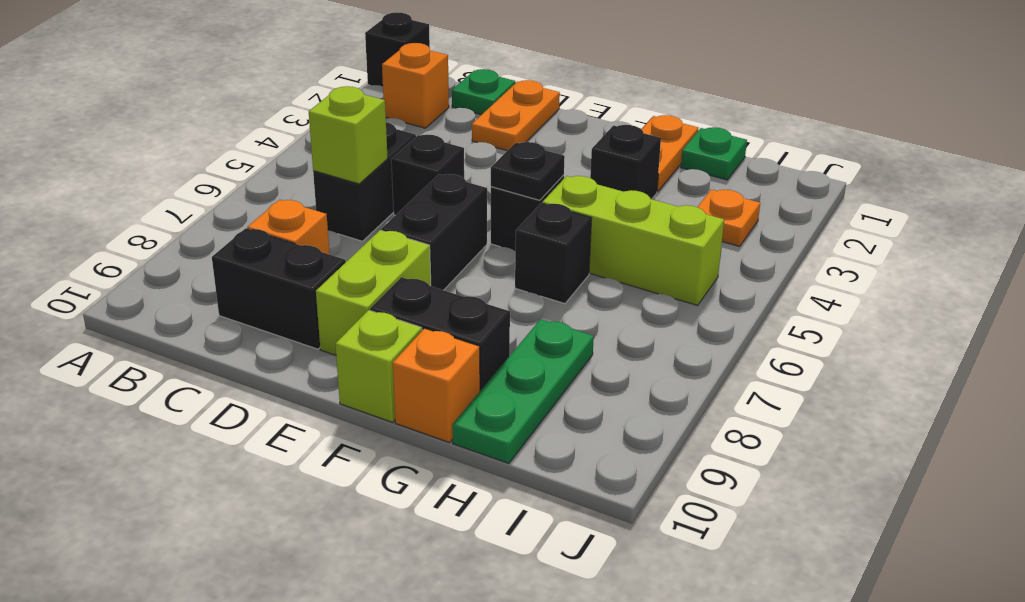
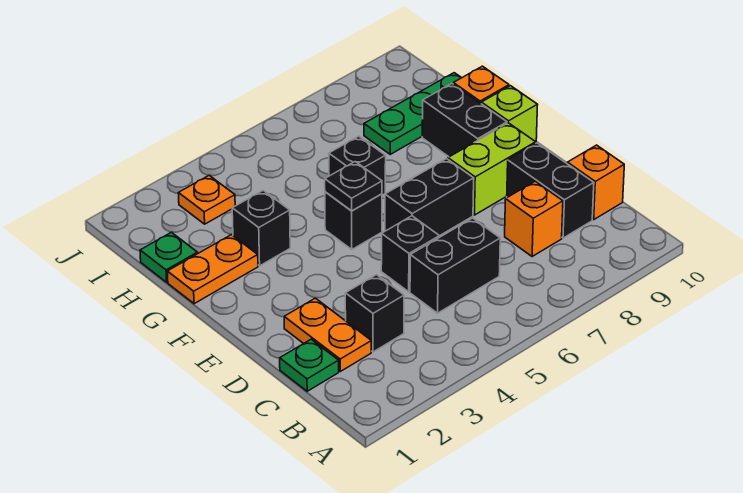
black brick A1 level 1 -> black brick C3 level 1
orange brick B2 level 1 -> orange brick C10 level 1
lime brick C6 level 2 -> none
orange plate D1:D2 level 1 -> orange plate C2:D2 level 1
lime brick G5:I5 level 1 -> none

